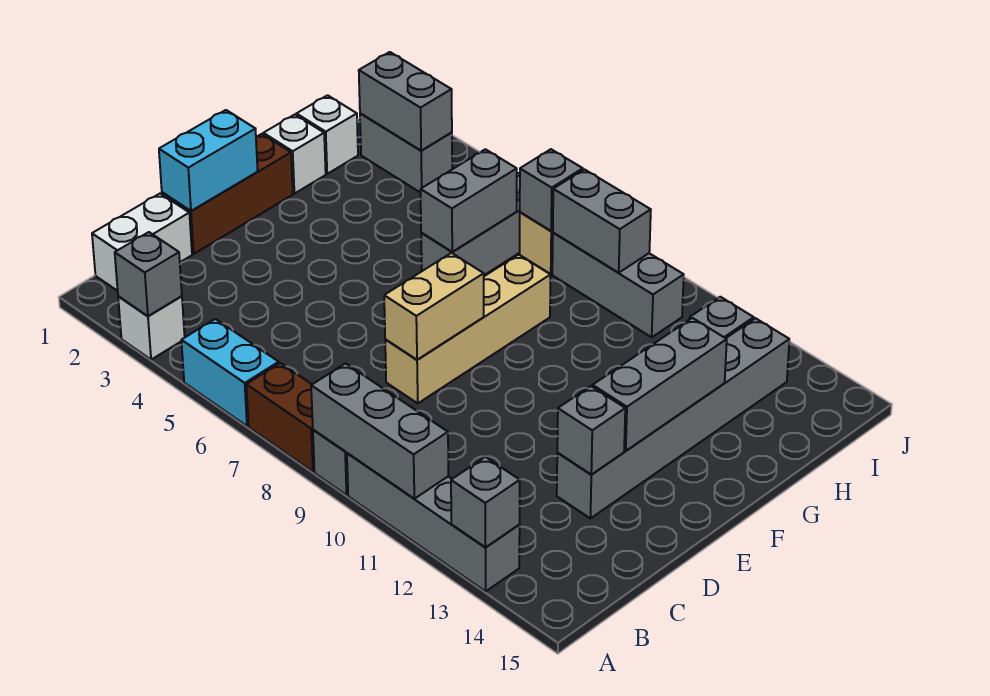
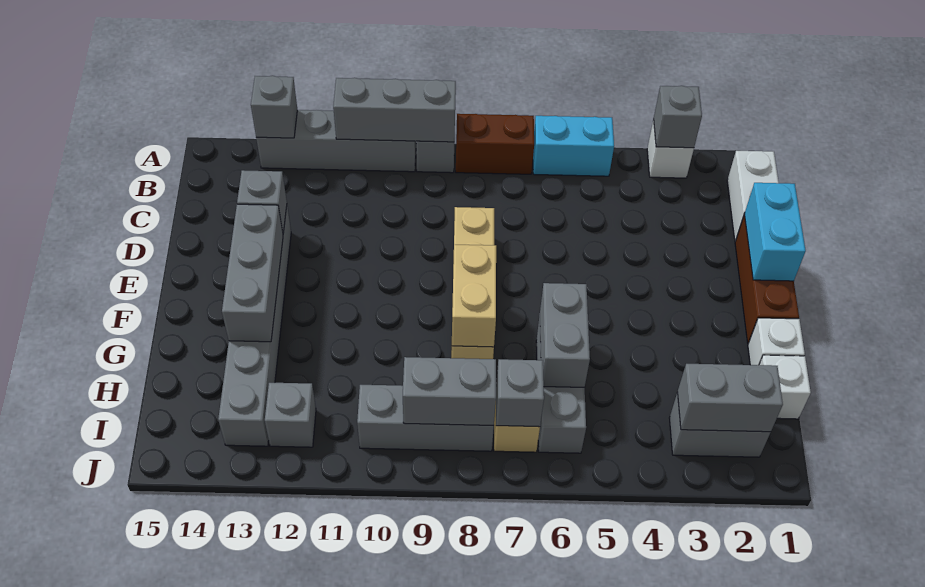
tan brick D8:E8 level 2 -> tan brick F8:G8 level 2

